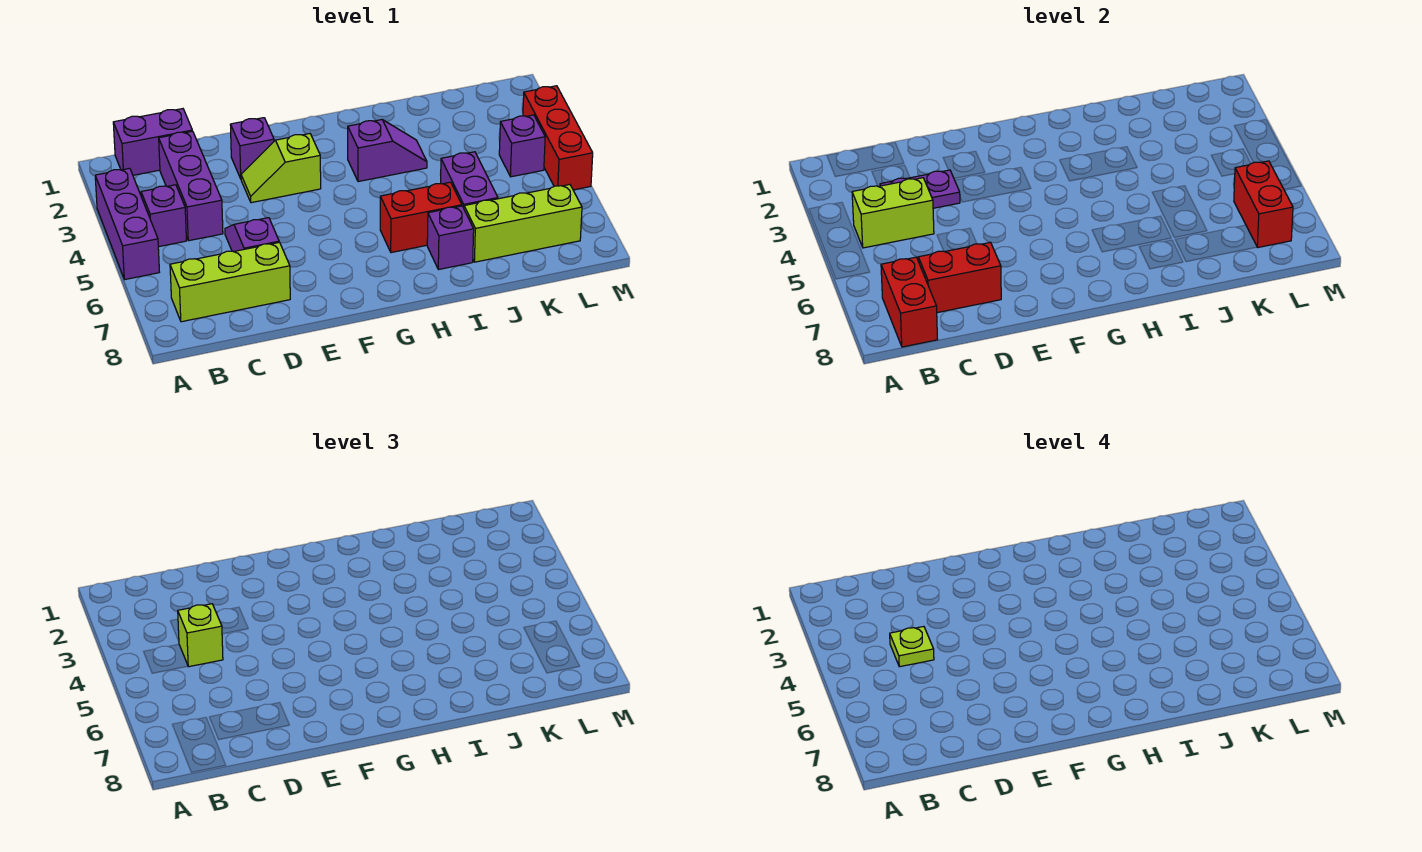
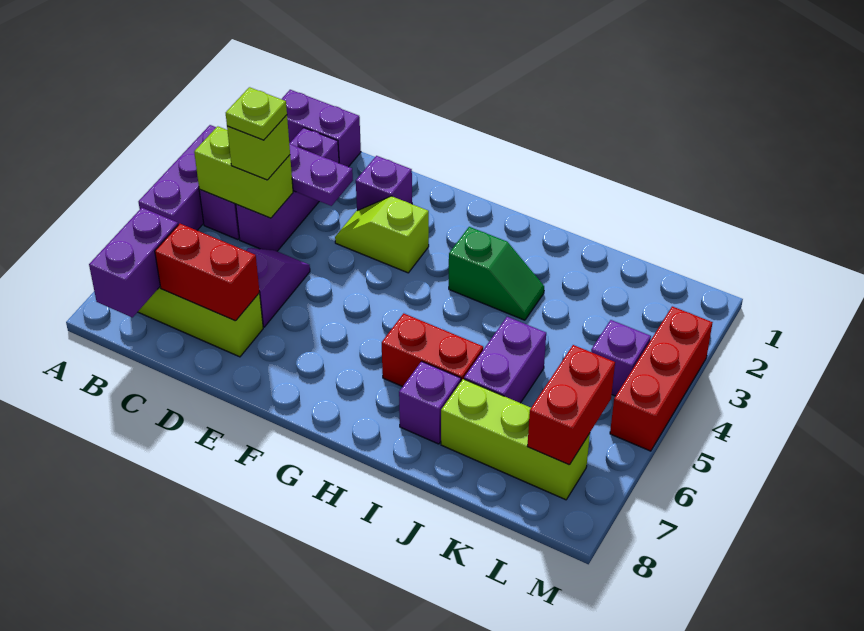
red brick B7:B8 level 2 -> purple brick B7:B8 level 2
purple slope H3:I3 level 1 top H -> green slope H3:I3 level 1 top H

